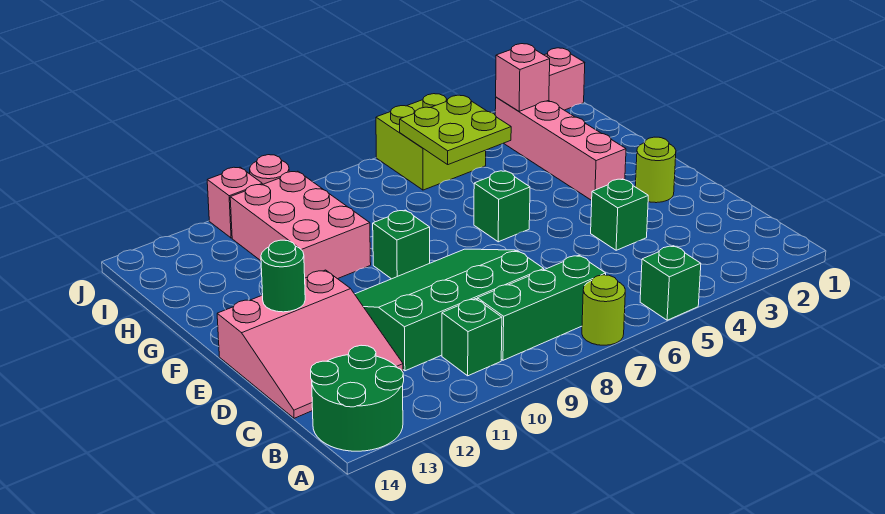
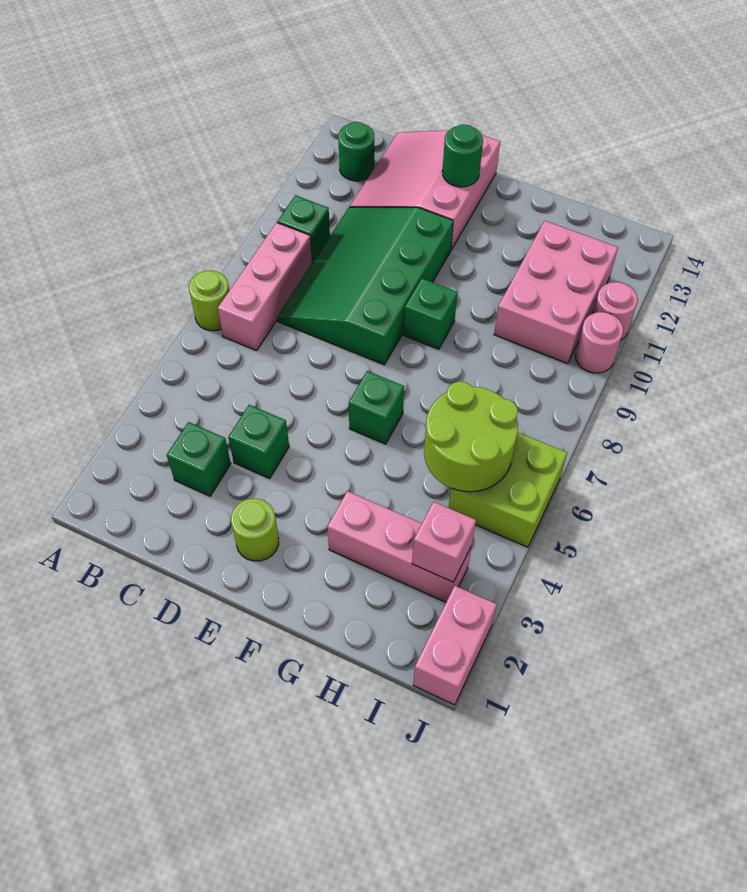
green brick A5 level 1 -> green brick C3 level 1
green round brick A13:B14 level 1 -> green round brick B13 level 1
green brick B7:B9 level 1 -> pink brick B7:B9 level 1
green slope C8:E11 level 1 top C -> green slope C8:E11 level 1 top E
pink brick F3:I3 level 1 -> pink brick G3:I3 level 1
pink brick G10:I11 level 1 -> pink brick H10:I12 level 1
lime plate H5:I6 level 2 -> lime round brick H5:I6 level 2
pink brick J11 level 1 -> pink round brick J11 level 1

